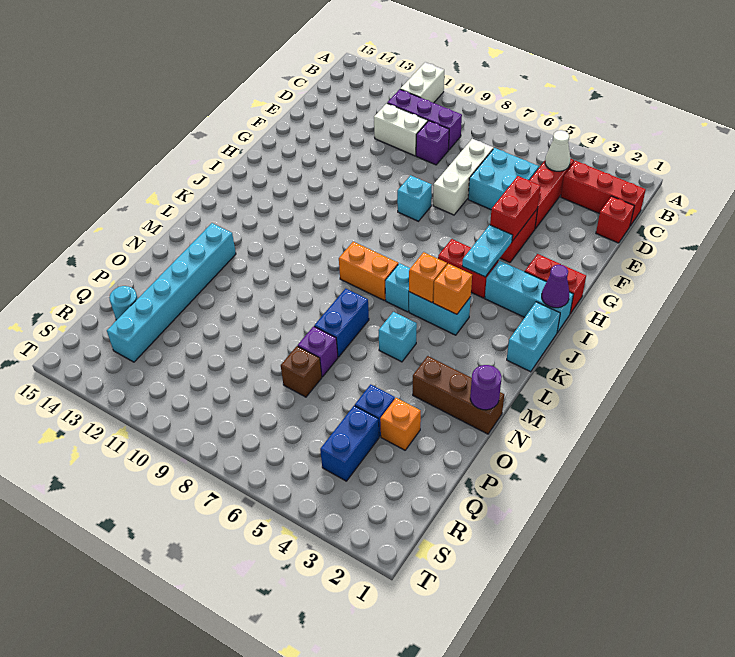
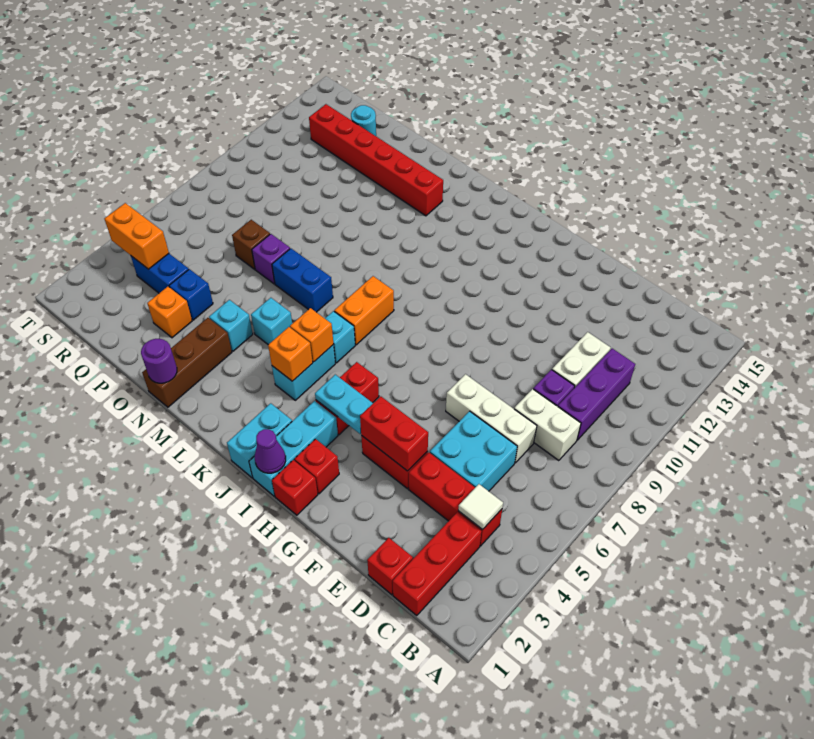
white brick A11:B11 level 1 -> white brick C8:D8 level 1
white cone C4 level 2 -> white tile C4 level 2
cyan brick G8 level 1 -> cyan brick N4 level 1
cyan brick J1:K1 level 1 -> cyan brick J1:J2 level 1
cyan brick M13:R13 level 1 -> red brick M13:R13 level 1
none -> orange brick R4:S4 level 2

